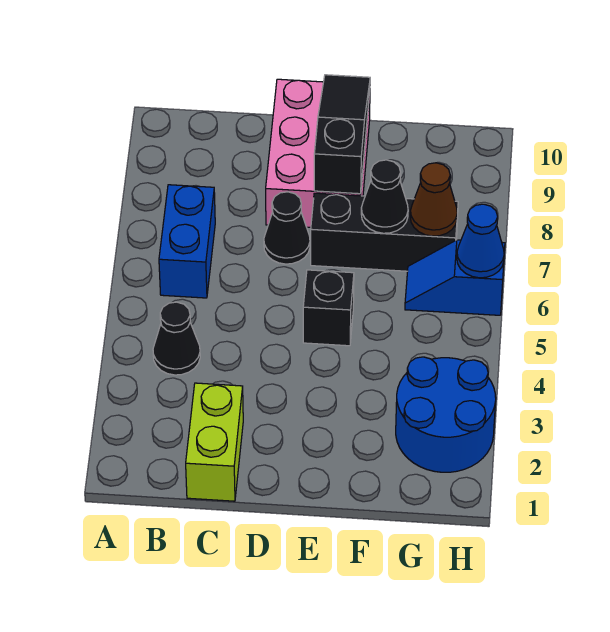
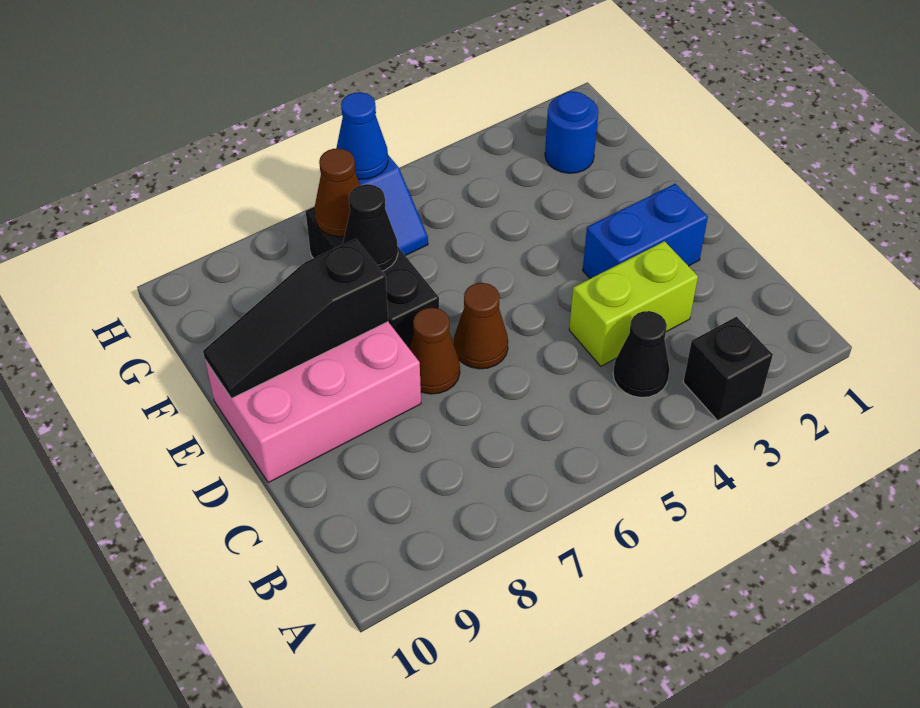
blue brick B6:B7 level 1 -> blue brick D2:D3 level 1
lime brick C1:C2 level 1 -> lime brick C3:C4 level 1
none -> brown cone D6 level 1
black cone D7 level 1 -> brown cone D7 level 1
black brick E5 level 1 -> black brick A3 level 1
blue round brick G2:H3 level 1 -> blue round brick G2 level 1

